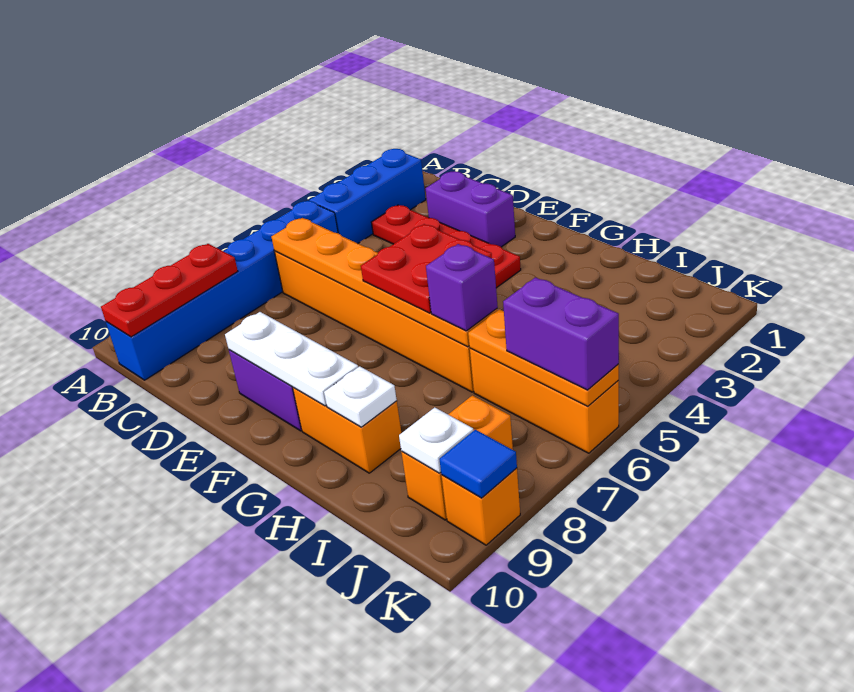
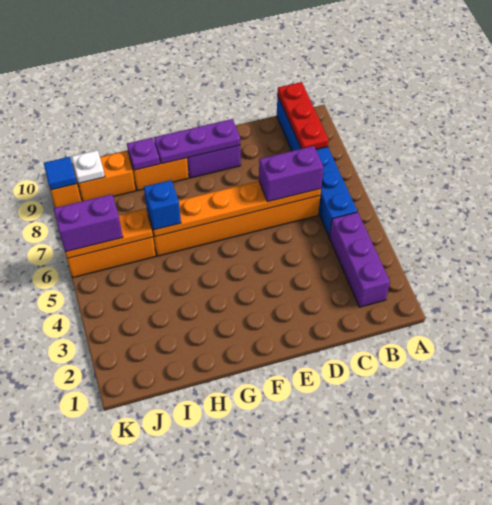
blue brick B2:B4 level 1 -> purple brick B2:B4 level 1
red plate C3:F3 level 1 -> none
purple brick D2:E2 level 1 -> purple brick C6:D6 level 3
white plate E9:G9 level 2 -> purple plate E9:G9 level 2
red plate F5:G6 level 3 -> none
purple brick H6 level 3 -> blue brick H6 level 3
white plate H9 level 2 -> purple plate H9 level 2
orange brick J8:J9 level 1 -> orange brick I9:J9 level 1

